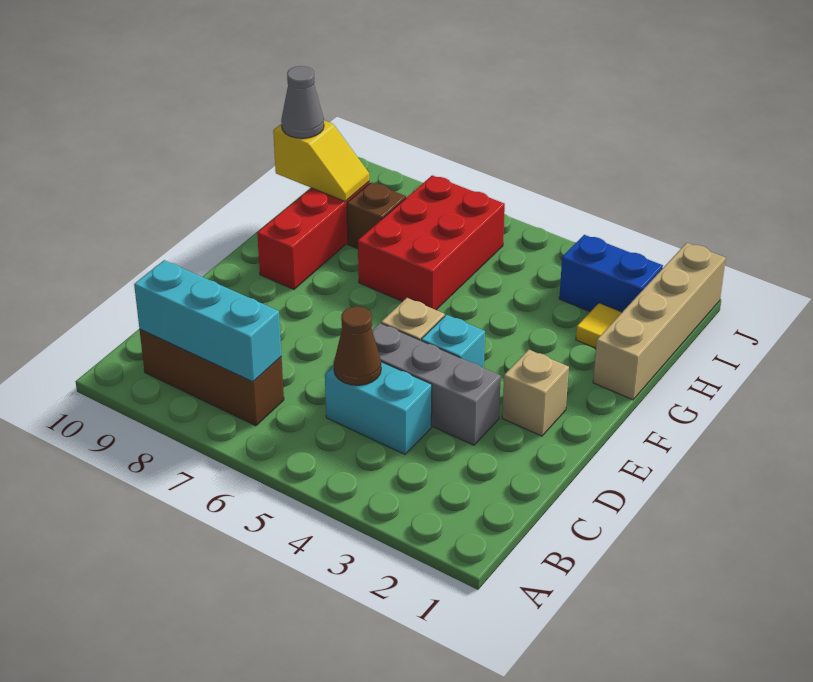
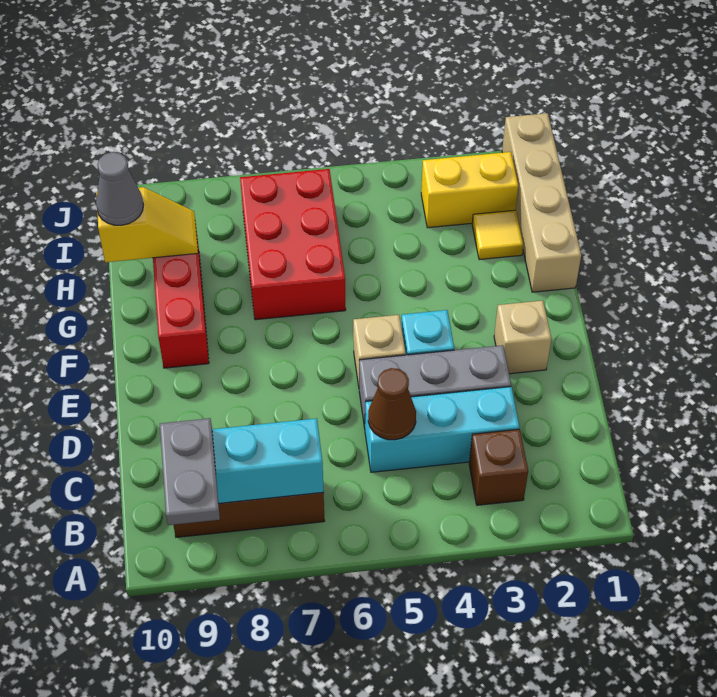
none -> grey plate A9:B9 level 3
cyan brick C4:C5 level 1 -> cyan brick C3:C5 level 1
brown brick H8 level 1 -> brown brick B3 level 1
blue brick I2:I3 level 1 -> yellow brick I2:I3 level 1

